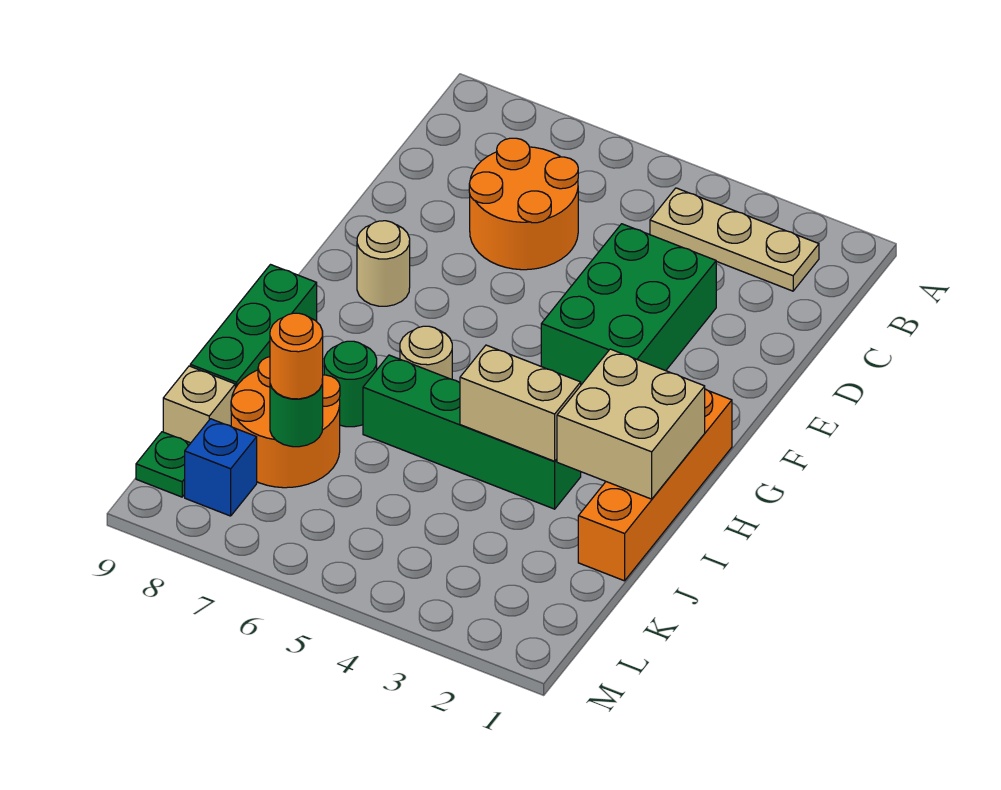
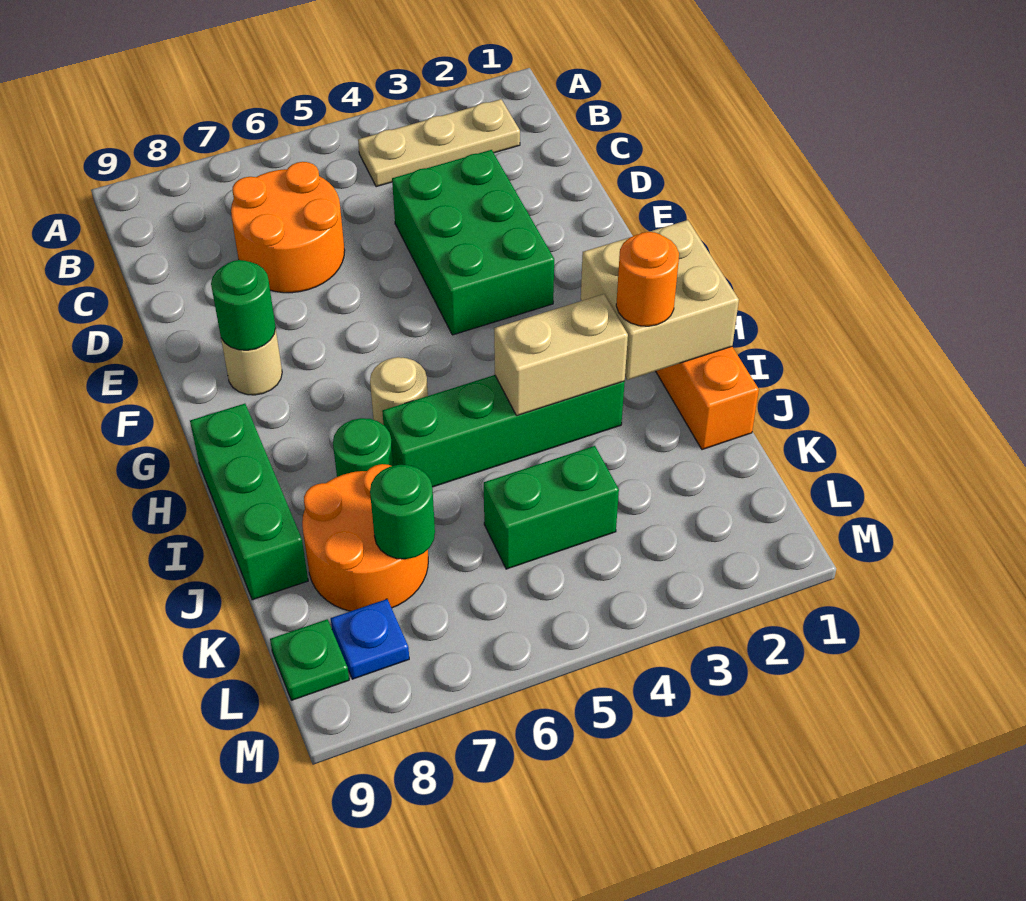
none -> green round brick F8 level 2
none -> green brick K4:K5 level 1
orange round brick K7 level 3 -> orange round brick I2 level 3
tan brick K9 level 1 -> none
blue brick L8 level 1 -> blue plate L8 level 1

